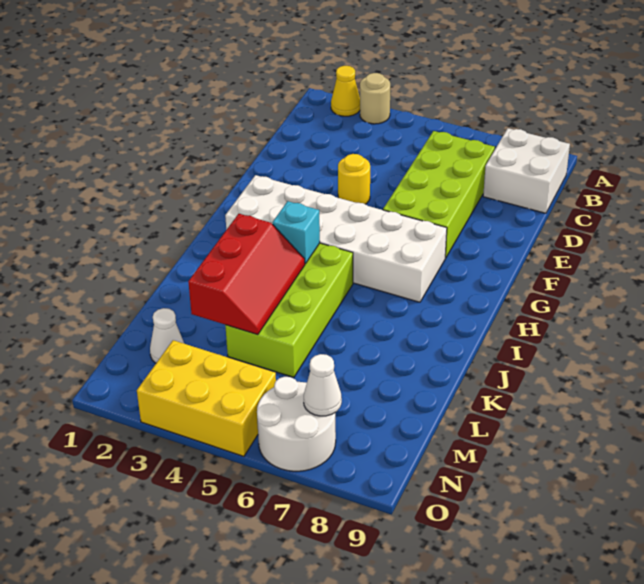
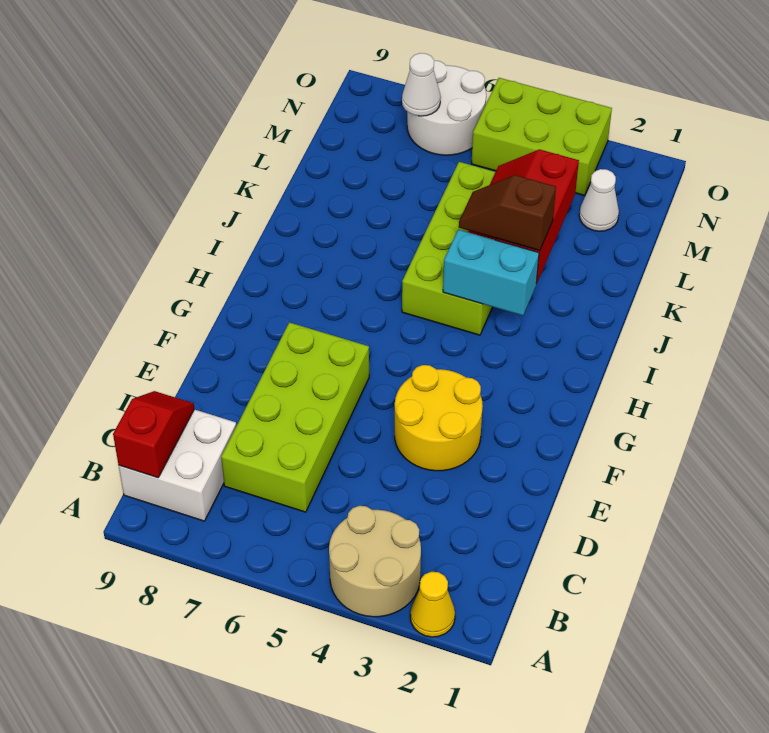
tan round brick A3 level 1 -> tan round brick A3:B4 level 1
none -> red slope B9:C9 level 2 top B
yellow round brick E4 level 1 -> yellow round brick E3:F4 level 1
white brick G2:H7 level 1 -> none
cyan brick I4 level 2 -> cyan brick I3:I4 level 2
none -> brown slope J3:J4 level 3 top 3
yellow brick N3:O5 level 1 -> lime brick N3:O5 level 1

